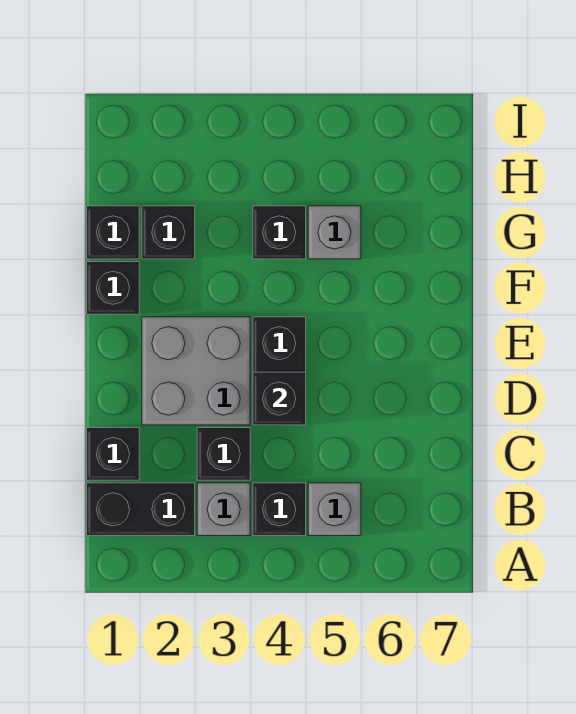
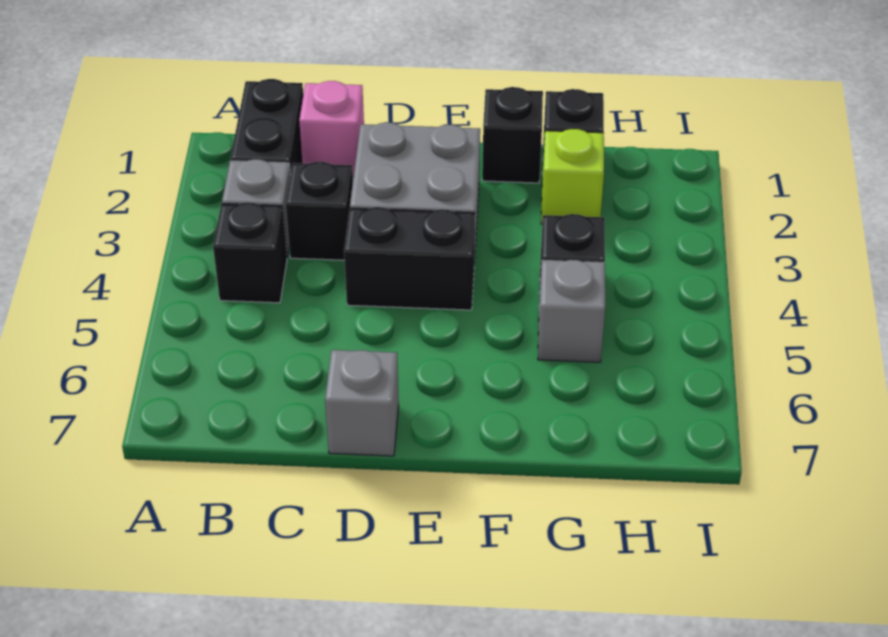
grey brick B5 level 1 -> grey brick D7 level 1
black brick C1 level 1 -> pink brick C1 level 1
black brick D4 level 2 -> none
black brick G2 level 1 -> lime brick G2 level 1

